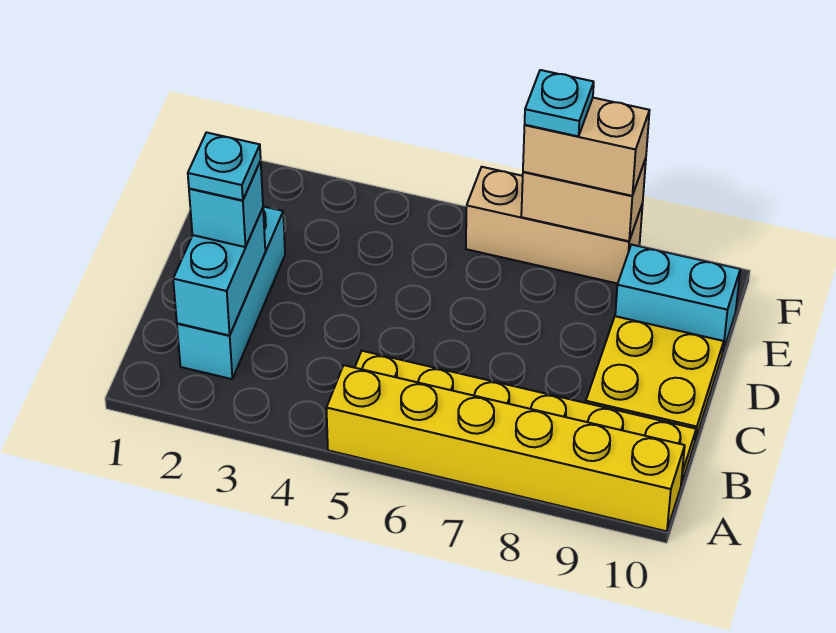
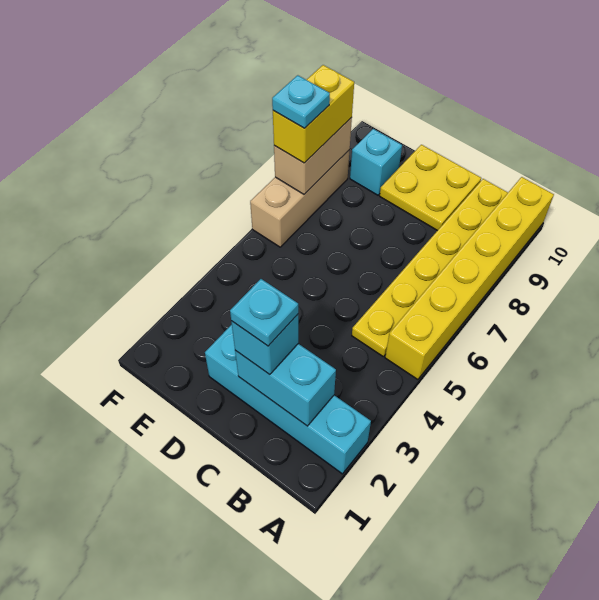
cyan brick B2:D2 level 1 -> cyan brick A2:D2 level 1
cyan brick E9:E10 level 1 -> cyan brick E9 level 1
tan brick F7:F8 level 3 -> yellow brick F7:F8 level 3

